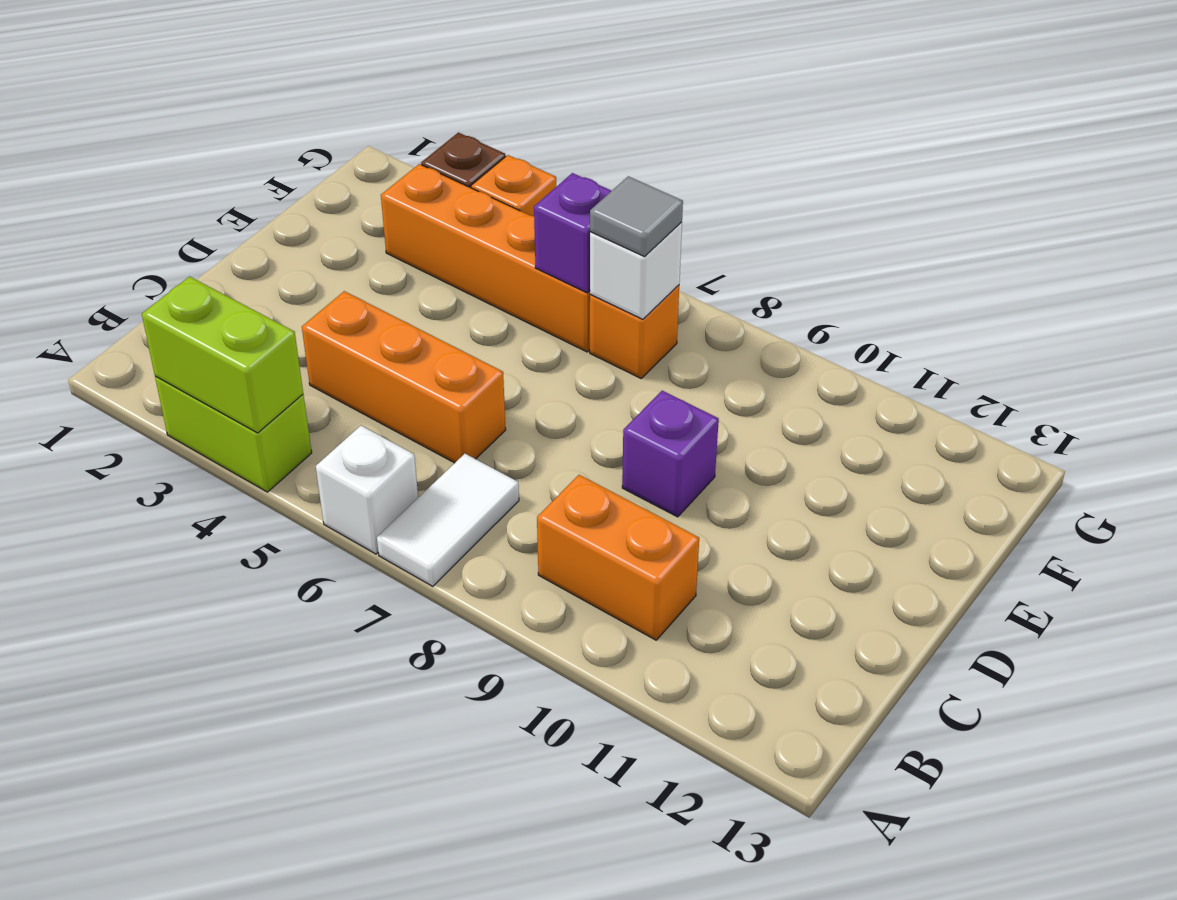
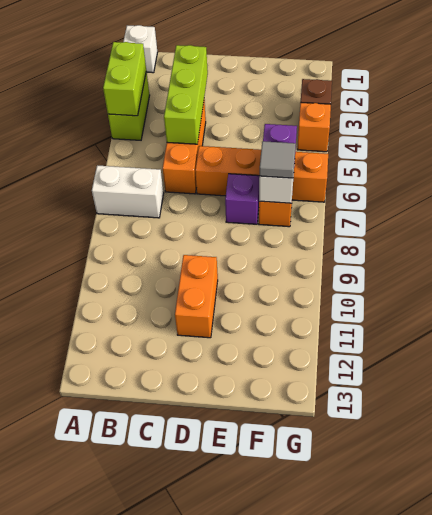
white brick A6 level 1 -> white brick A1 level 1
white tile A7:B7 level 1 -> white brick A7:B7 level 1
orange brick B9:B10 level 1 -> orange brick D10:D11 level 1
none -> lime brick C3:C5 level 2
purple brick D9 level 1 -> purple brick E7 level 1
orange brick F3:F6 level 1 -> orange brick D6:G6 level 1

